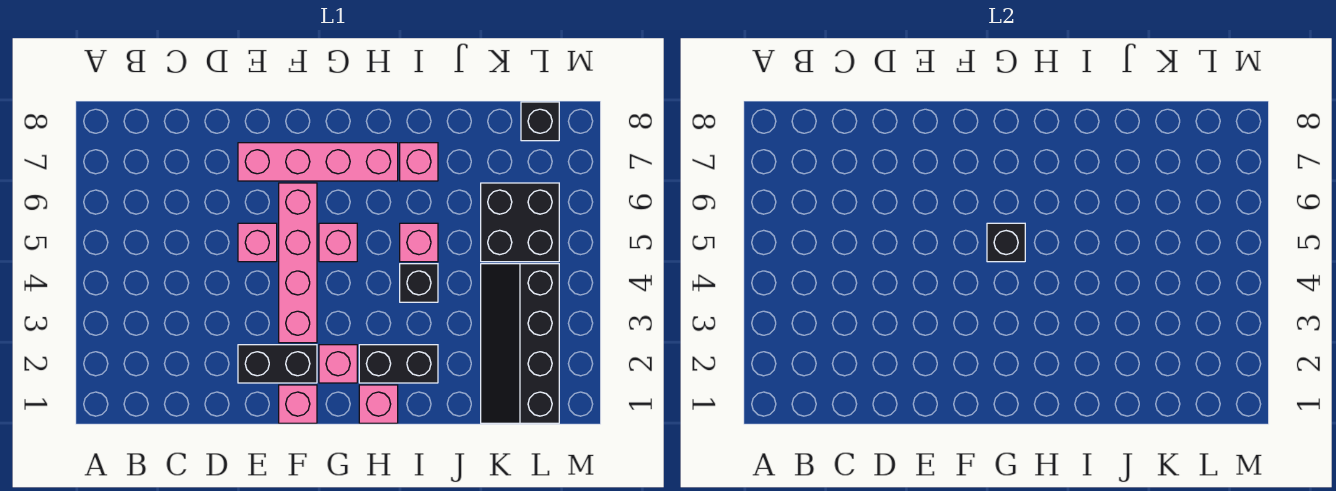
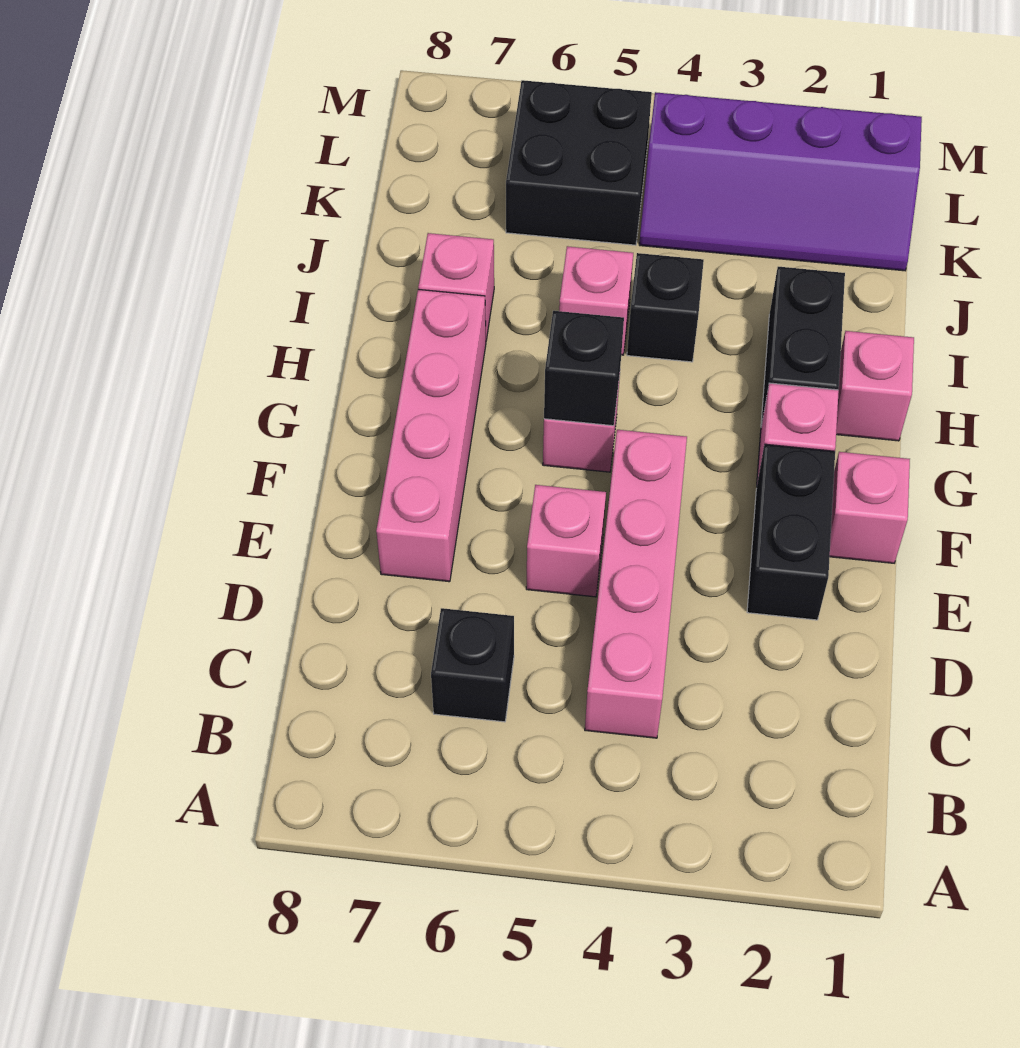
pink brick F3:F6 level 1 -> pink brick C4:F4 level 1
black slope K1:L4 level 1 top L -> purple slope K1:L4 level 1 top L
black brick L8 level 1 -> black brick C6 level 1

